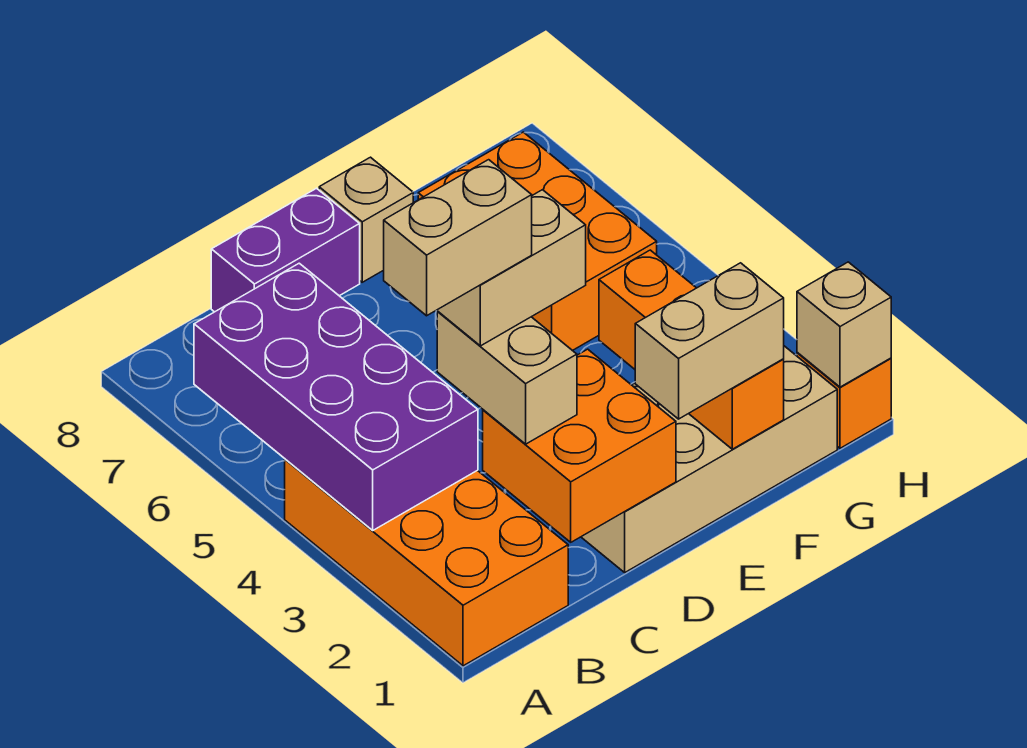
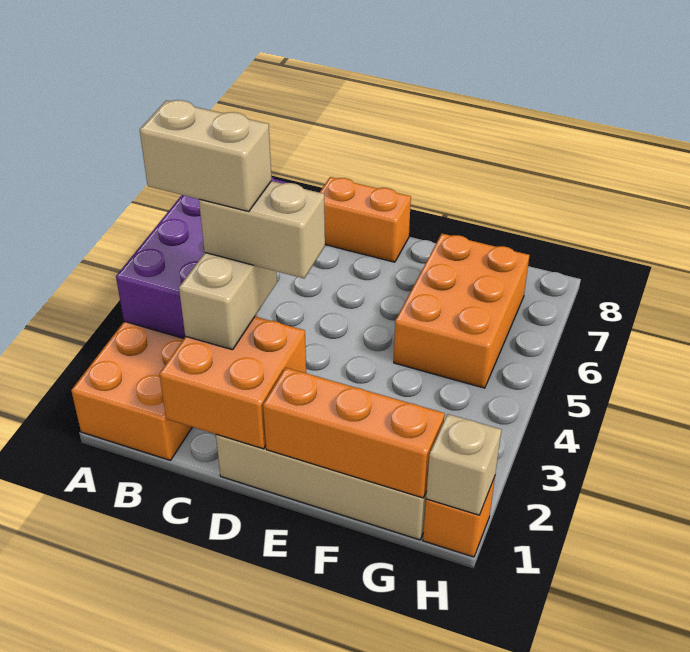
purple brick C8:D8 level 1 -> orange brick C8:D8 level 1
tan brick E1:F1 level 3 -> none
tan brick E8 level 1 -> none
orange brick F1:F3 level 2 -> orange brick E1:G1 level 2

